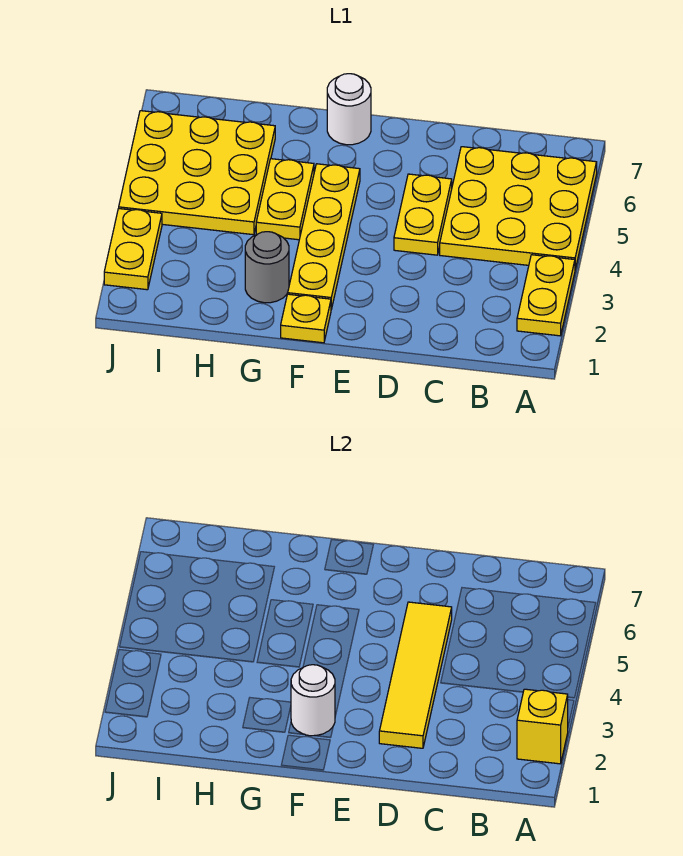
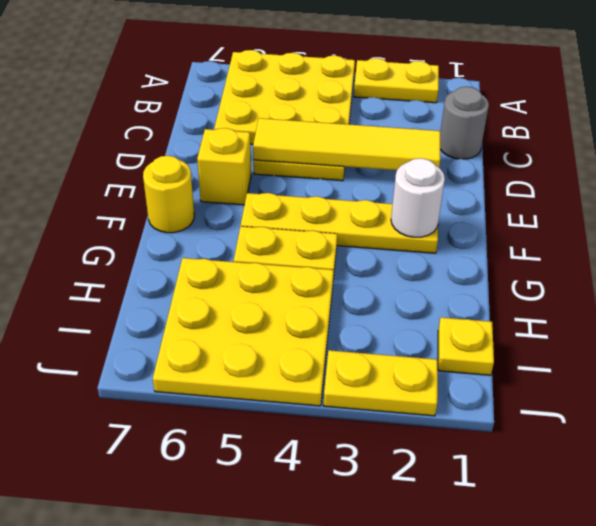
yellow brick A2 level 2 -> yellow brick E6 level 1
yellow plate F1 level 1 -> yellow plate I1 level 1
white round brick F7 level 1 -> yellow round brick F7 level 1
grey round brick G2 level 1 -> grey round brick C1 level 1

